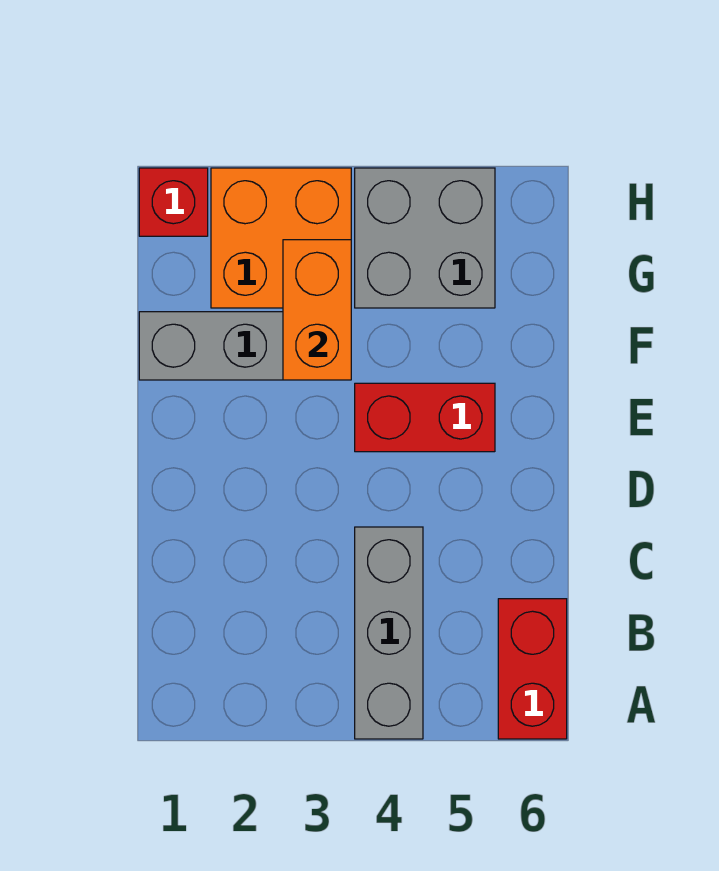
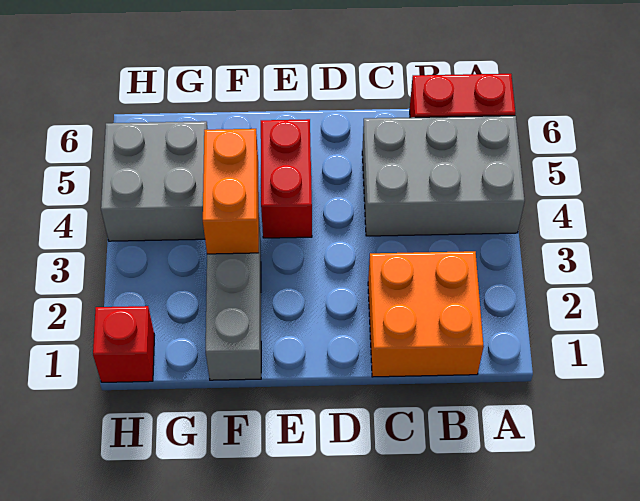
grey brick A4:C4 level 1 -> grey brick A4:C5 level 1
orange brick F3:G3 level 2 -> orange brick F3:F4 level 2
orange brick G2:H3 level 1 -> orange brick B1:C2 level 1

